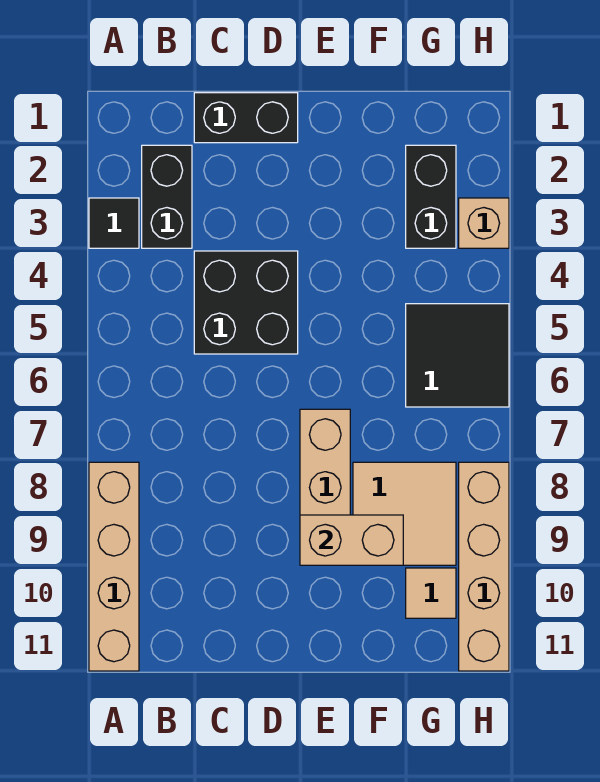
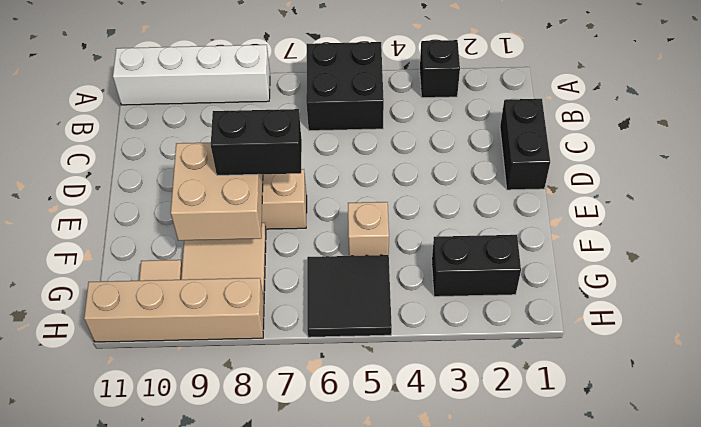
black tile A3 level 1 -> black brick A3 level 1
tan brick A8:A11 level 1 -> white brick A8:A11 level 1
black brick B2:B3 level 1 -> black brick E7:E8 level 3
black brick C4:D5 level 1 -> black brick A5:B6 level 1
tan brick E9:F9 level 2 -> tan brick E8:F9 level 2
tan brick H3 level 1 -> tan brick F5 level 1

